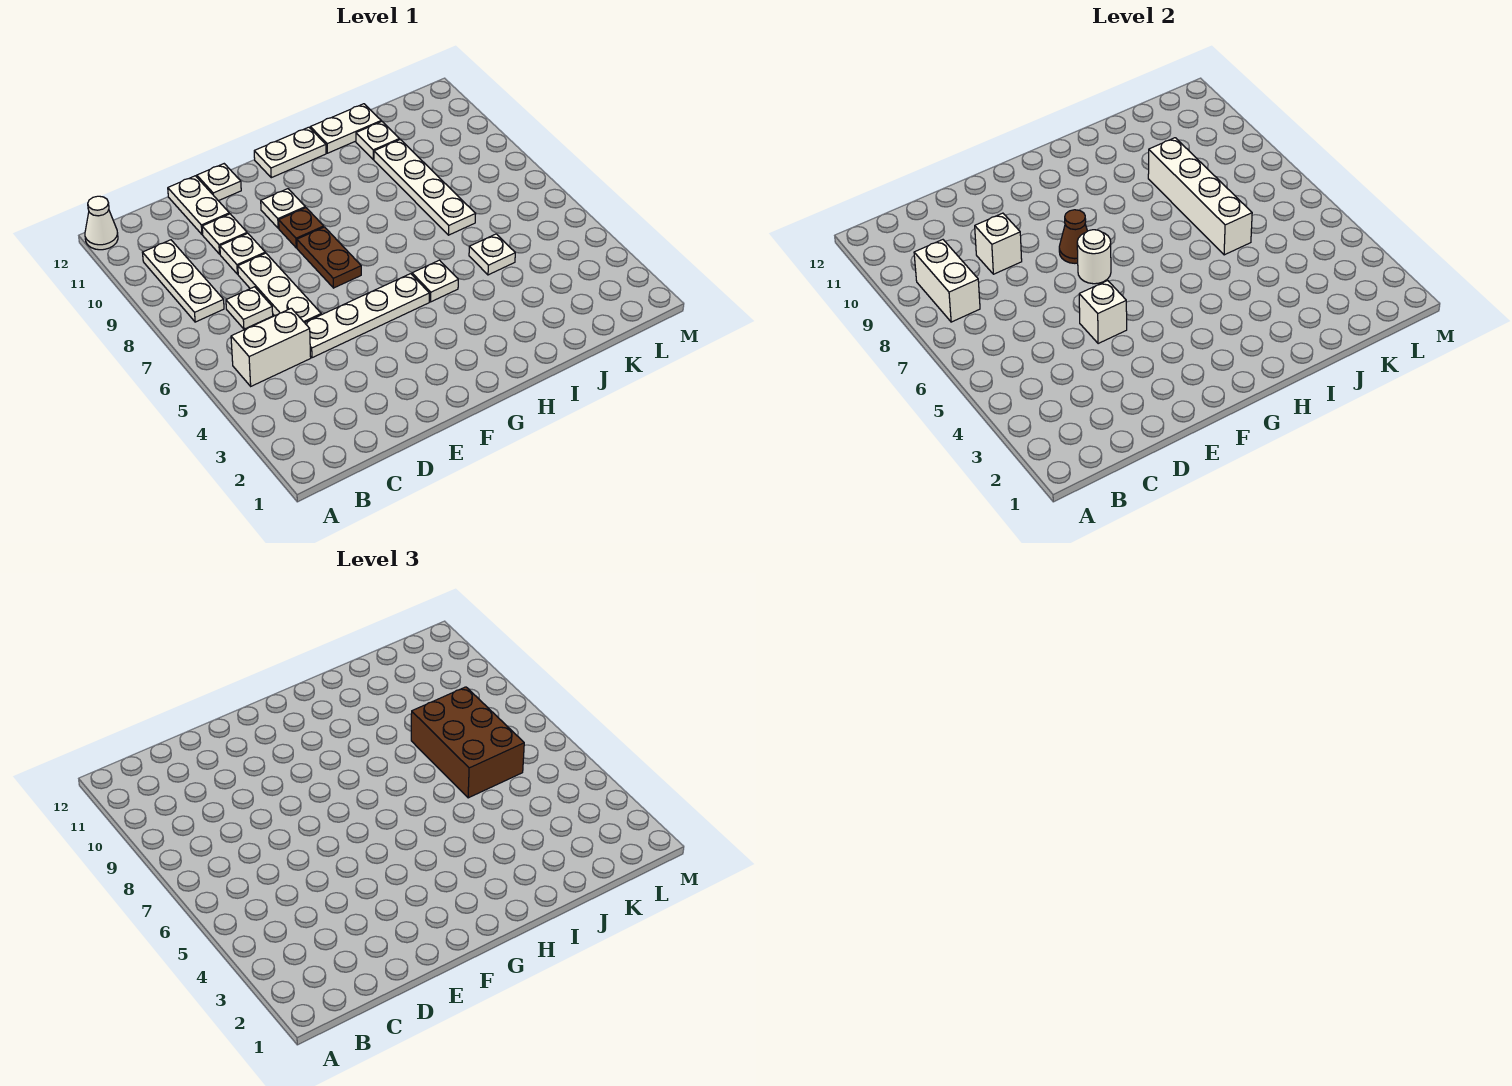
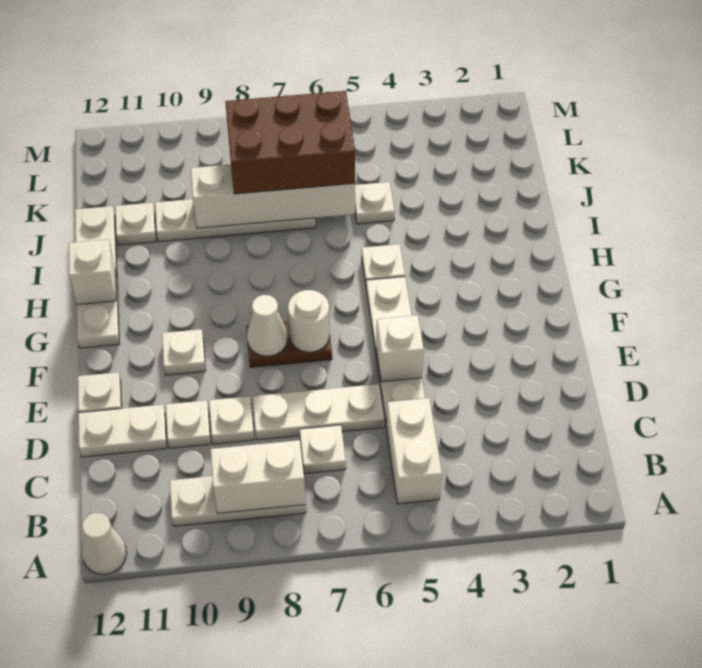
white brick D9 level 2 -> white brick H12 level 2
brown cone F8 level 2 -> white cone F8 level 2
brown plate F9 level 1 -> none

